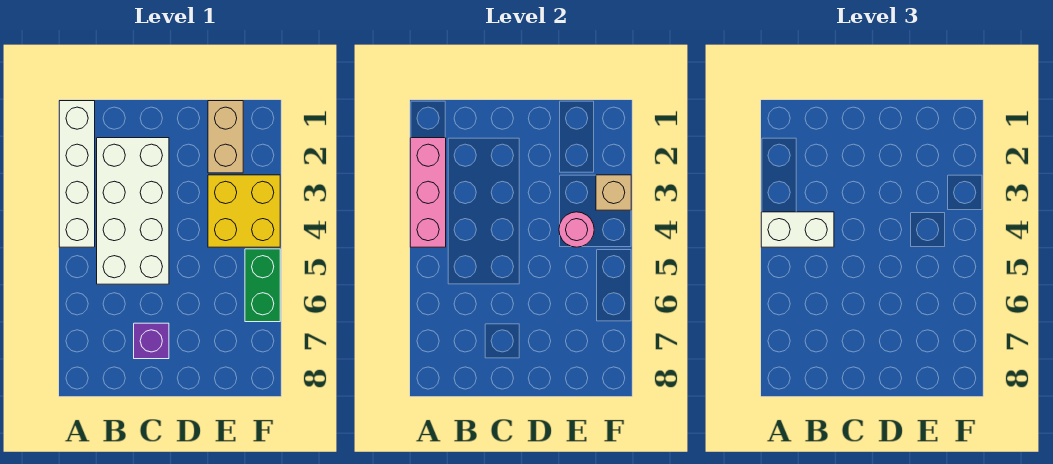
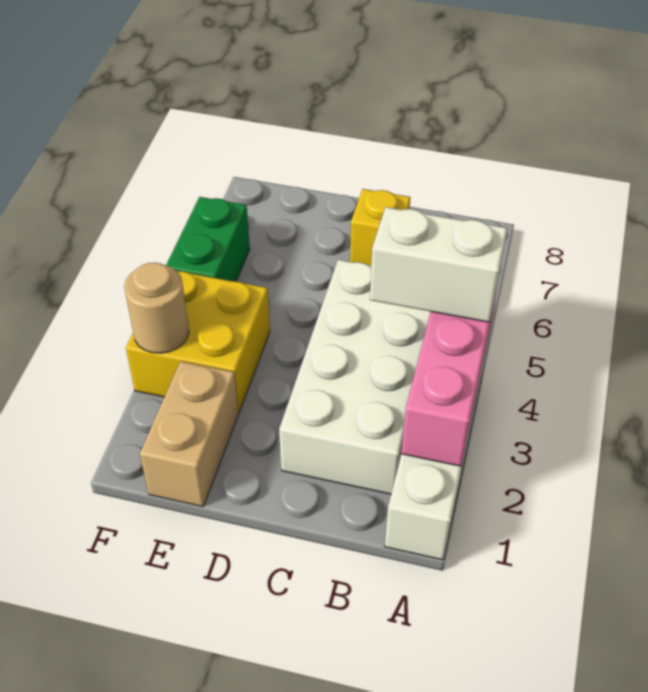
purple brick C7 level 1 -> yellow brick C7 level 1
pink round brick E4 level 2 -> none
tan brick F3 level 2 -> tan round brick F3 level 2

